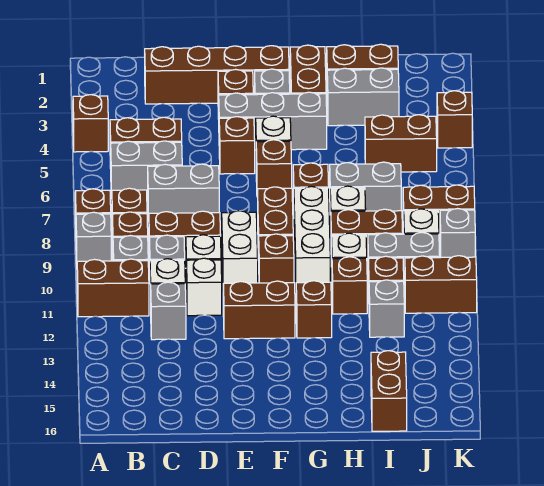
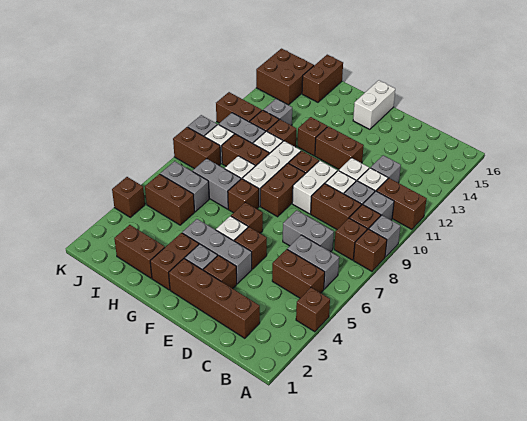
none -> white brick F15:F16 level 1
grey brick H3:I3 level 1 -> grey brick I6:J6 level 1
none -> brown brick J14:K15 level 1

